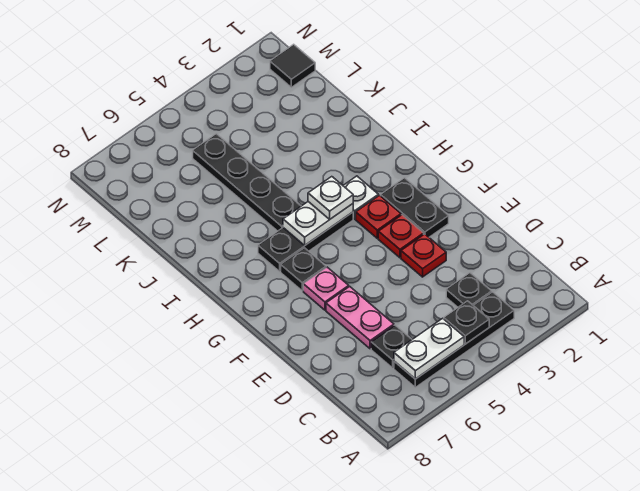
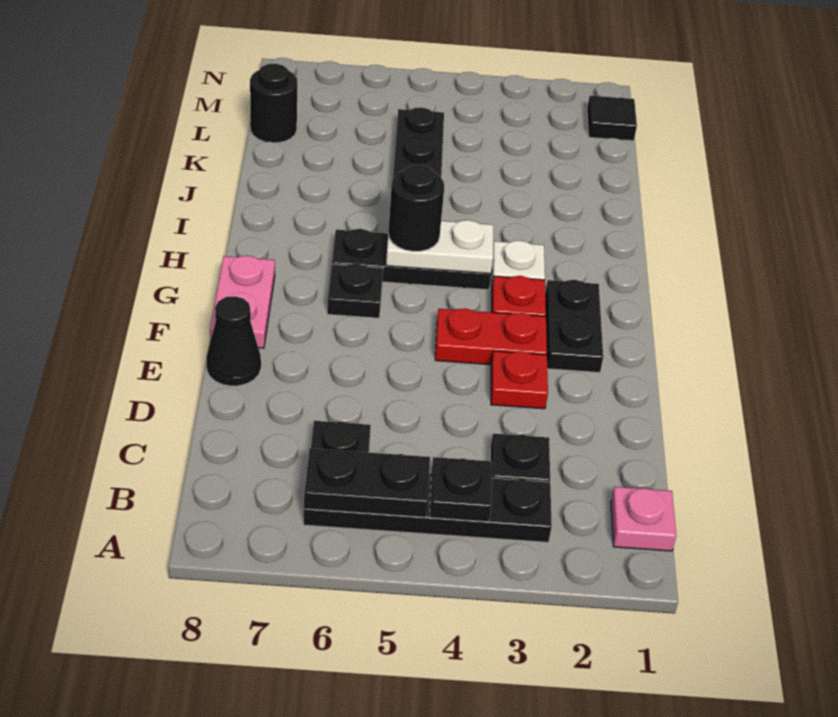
white plate B5:B6 level 2 -> black plate B5:B6 level 2
pink plate D6:E6 level 1 -> pink plate F8:G8 level 1
none -> black cone E8 level 1
red plate F3 level 1 -> red plate F3:F4 level 1
pink plate F6 level 1 -> pink plate B1 level 1
white plate H4 level 3 -> none
none -> black round brick H5 level 3
none -> black round brick L8 level 1

